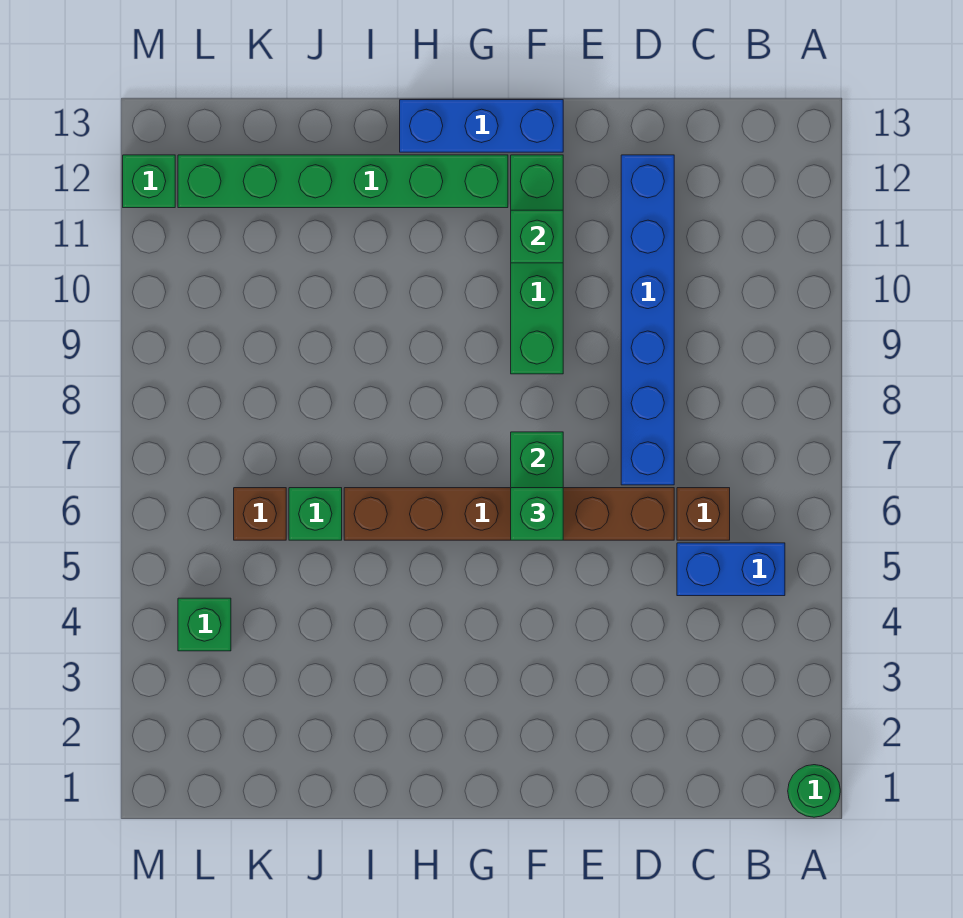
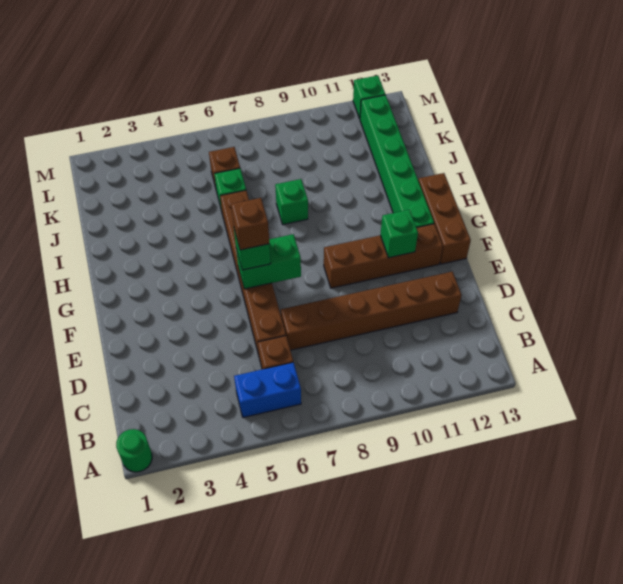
blue brick B5:C5 level 1 -> blue brick B5:B6 level 1
blue brick D7:D12 level 1 -> brown brick D7:D12 level 1
none -> brown brick F6 level 4
green brick F9:F12 level 1 -> brown brick F9:F12 level 1
blue brick F13:H13 level 1 -> brown brick F13:H13 level 1
green brick L4 level 1 -> green brick I8 level 1

